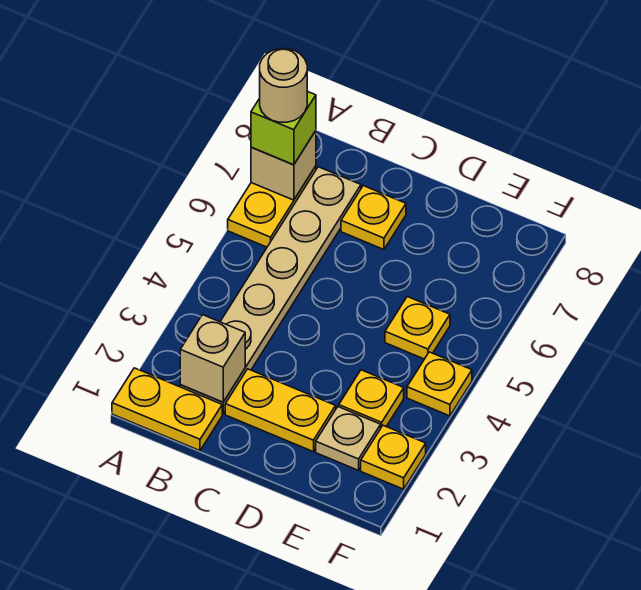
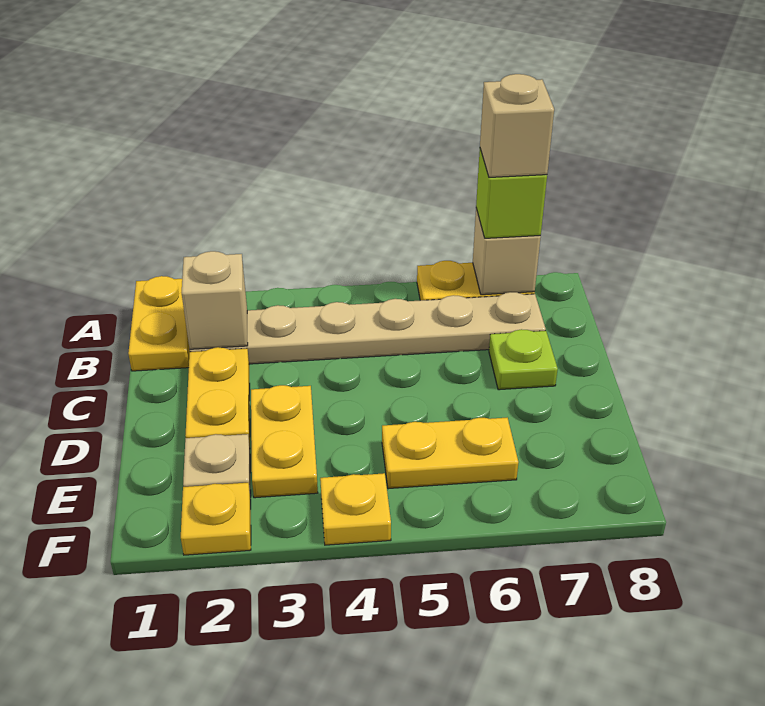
tan round brick A7 level 4 -> tan brick A7 level 4
yellow plate C7 level 1 -> lime plate C7 level 1
yellow plate E3 level 1 -> yellow plate D3:E3 level 1
yellow plate E5 level 1 -> yellow plate E5:E6 level 1

